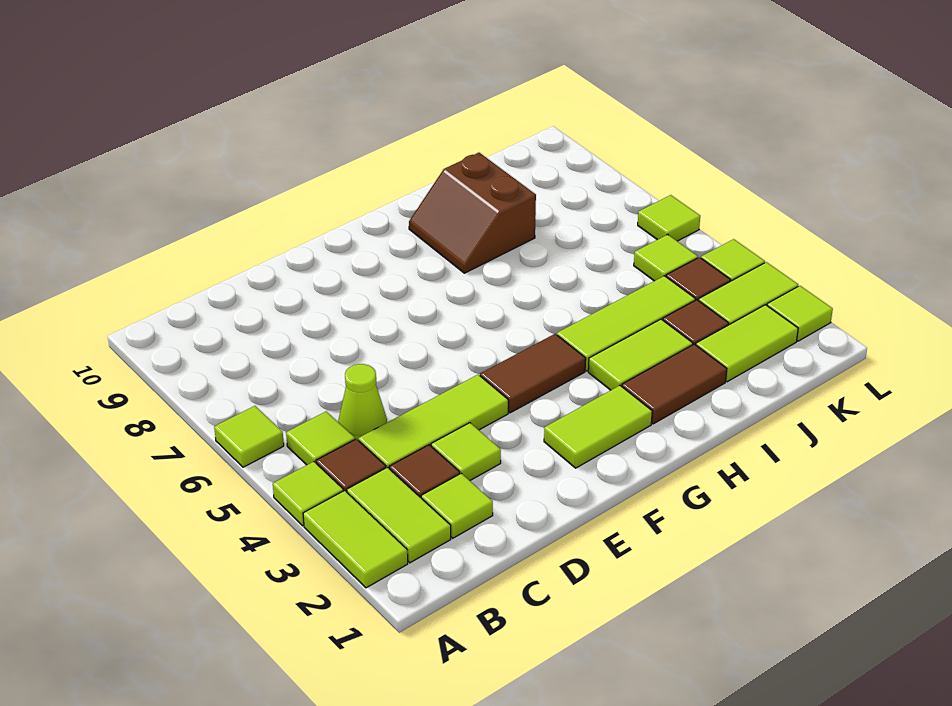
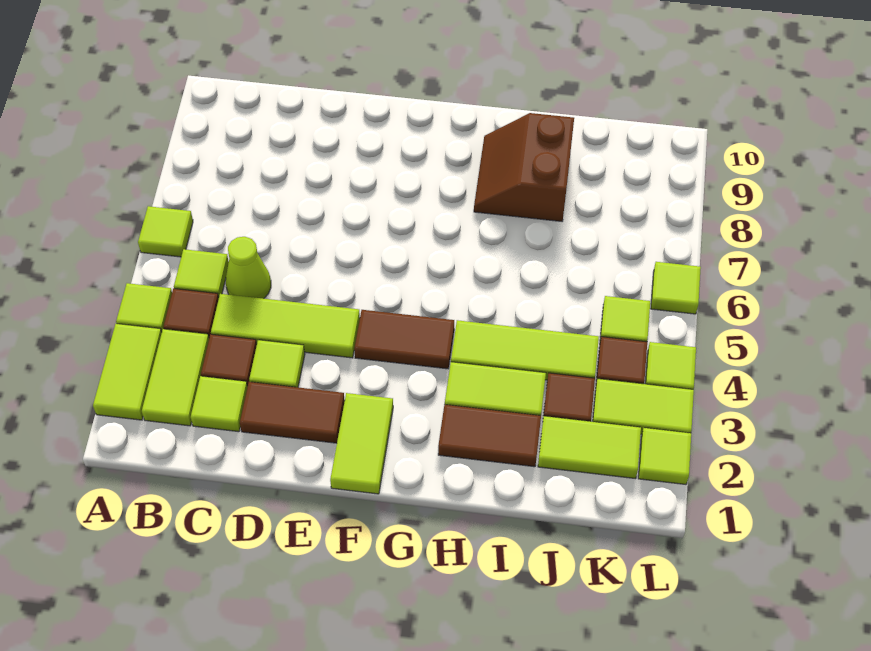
none -> brown tile D2:E2 level 1
lime tile F2:G2 level 1 -> lime tile F1:F2 level 1

